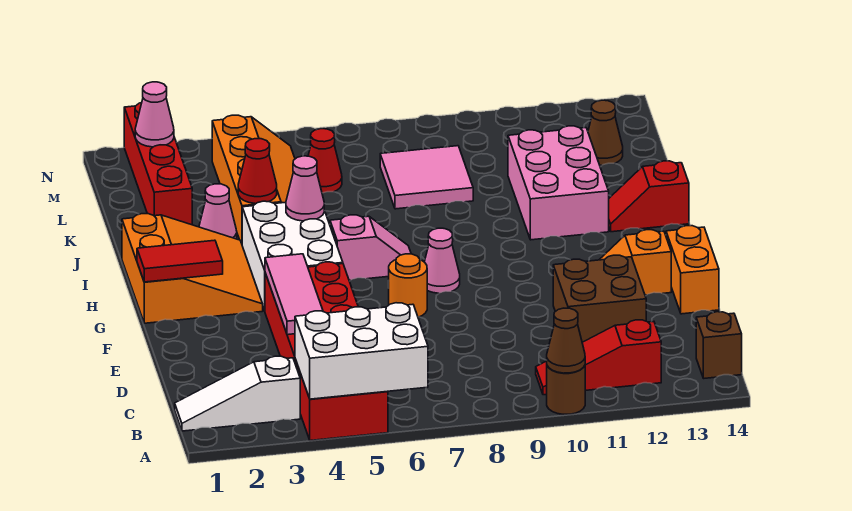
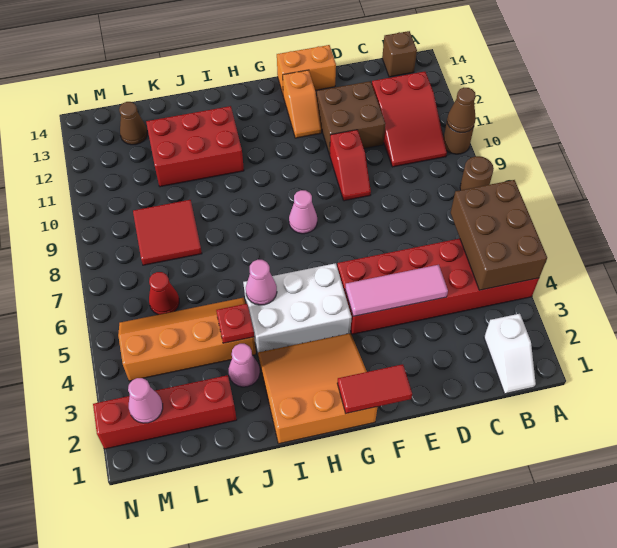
white brick A4:B6 level 2 -> brown brick A4:B6 level 2
none -> brown round brick A8 level 1
white slope B1:B3 level 1 top 3 -> white slope B1:B2 level 1 top 2
red slope B10:B12 level 1 top 12 -> red slope B10:C12 level 1 top 12
orange round brick F7 level 1 -> none
red tile G1:G2 level 2 -> red tile F1:G1 level 2
pink slope H6:H7 level 1 top 6 -> none
pink brick I11:K12 level 1 -> red brick I11:K12 level 1
red slope I13:I14 level 1 top 14 -> red slope E9:E10 level 1 top 10
red cone J4 level 2 -> red plate J4 level 2
pink tile K8:L9 level 1 -> red tile K8:L9 level 1

